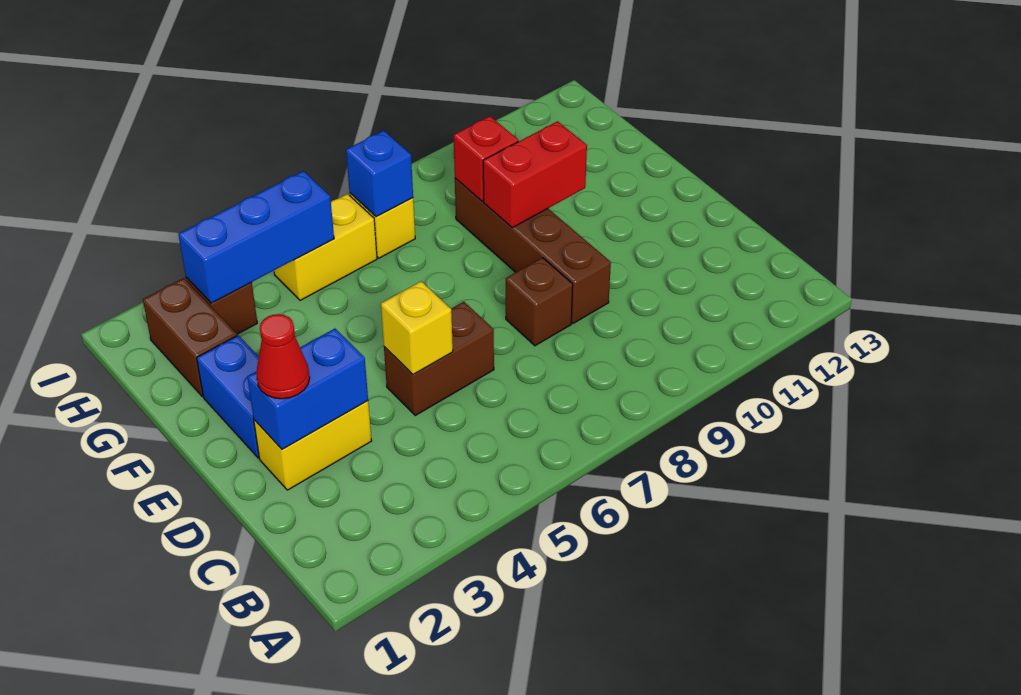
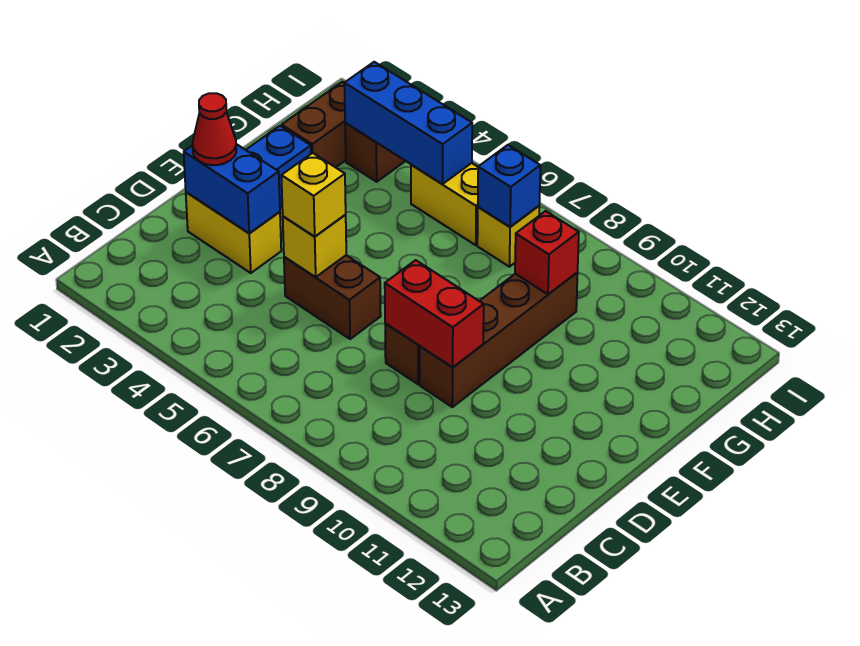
none -> yellow brick D5 level 3
red brick F9:F10 level 2 -> red brick D8:D9 level 2

